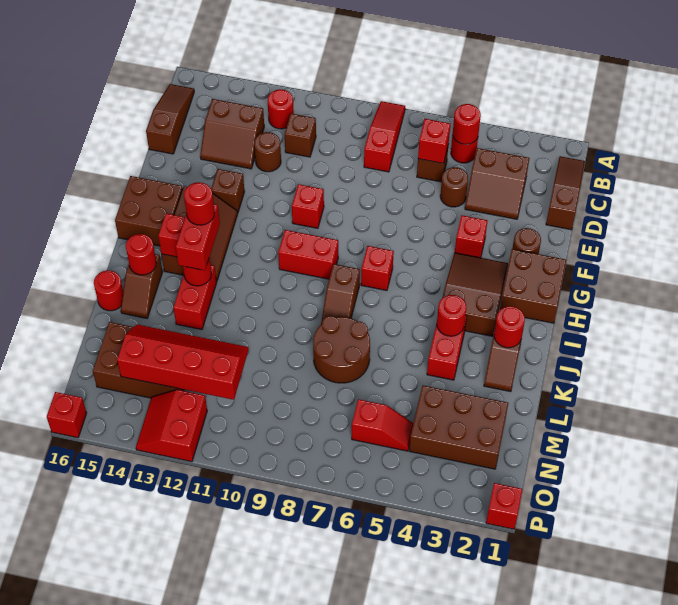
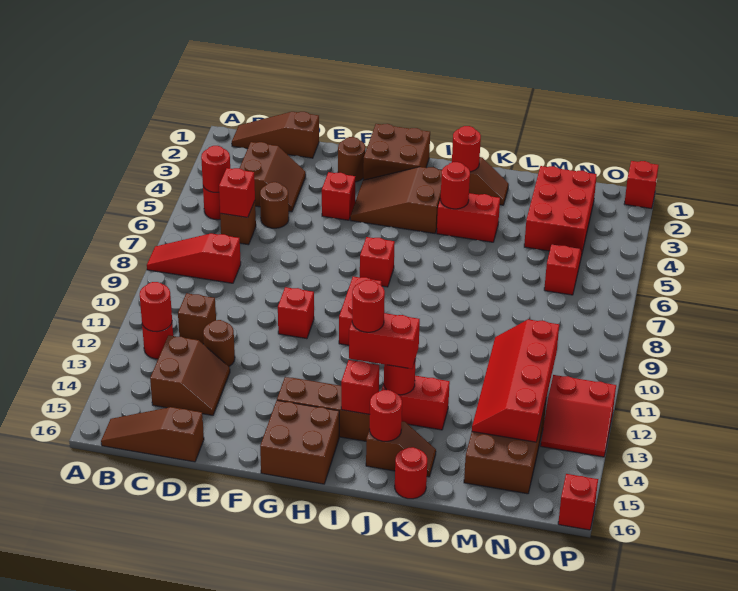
none -> red round brick B12 level 2
brown brick F13 level 1 -> none
brown slope I8:J8 level 1 top I -> none
brown round brick K7:L8 level 1 -> none
brown brick M2:N4 level 1 -> red brick M2:N4 level 1

